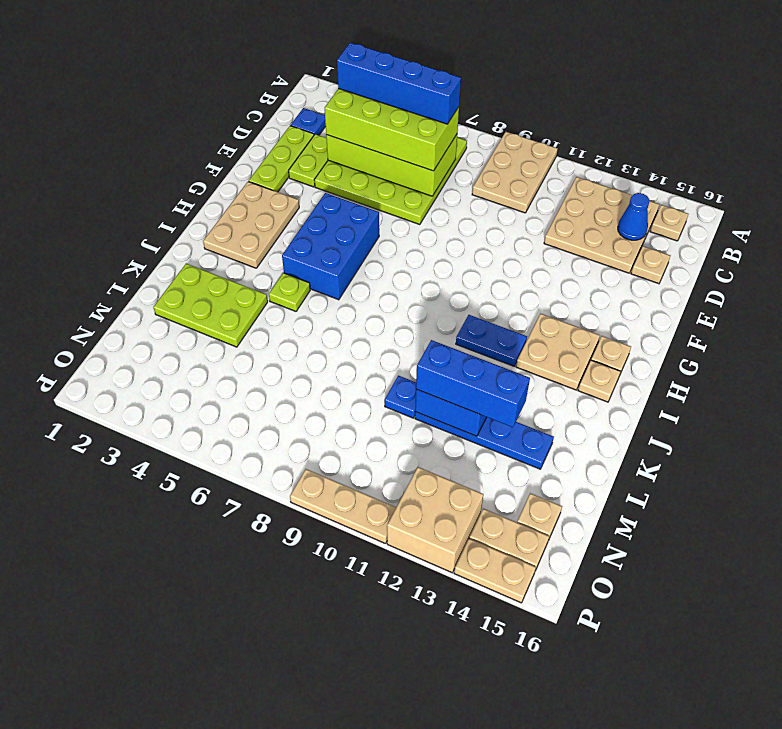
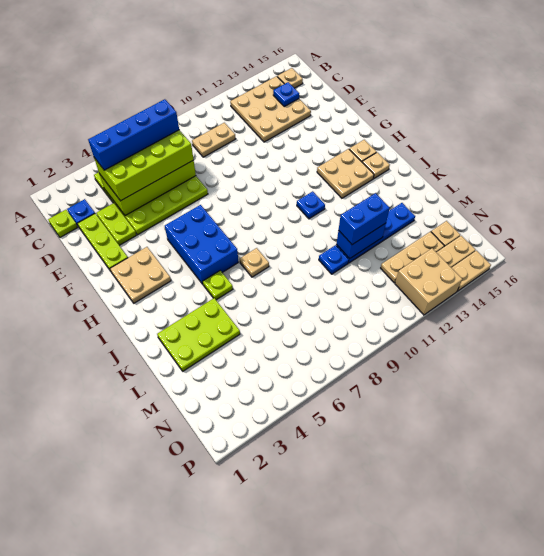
tan plate A9:C10 level 1 -> tan plate C9:C10 level 1
none -> lime plate C1 level 1
blue cone C14 level 2 -> blue plate C14 level 2
tan plate D15 level 1 -> tan plate J7 level 1
tan plate G2:I3 level 1 -> tan plate G2:H3 level 1
blue plate I11:I12 level 1 -> blue plate I11 level 1
blue brick L11:L13 level 3 -> blue brick L11:L12 level 3
tan plate P9:P11 level 1 -> tan plate N12:N14 level 1

